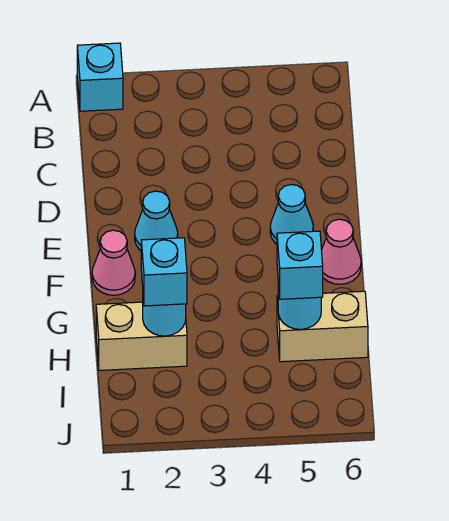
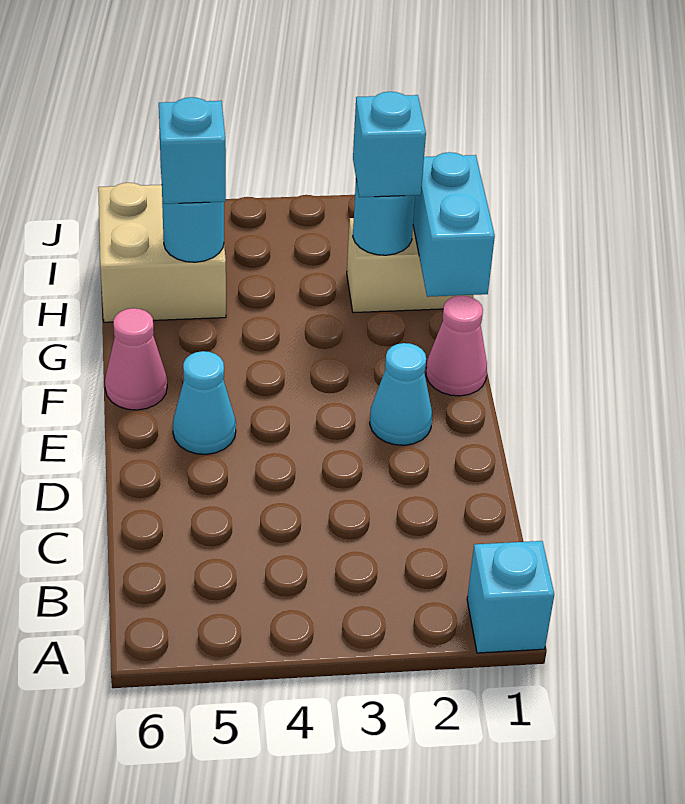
none -> cyan brick G1:H1 level 2
tan brick H5:H6 level 1 -> tan brick H5:I6 level 1

